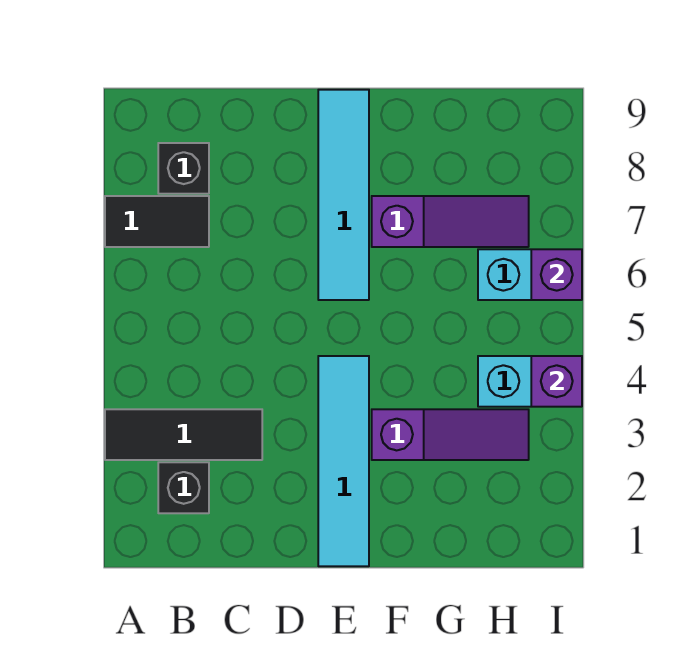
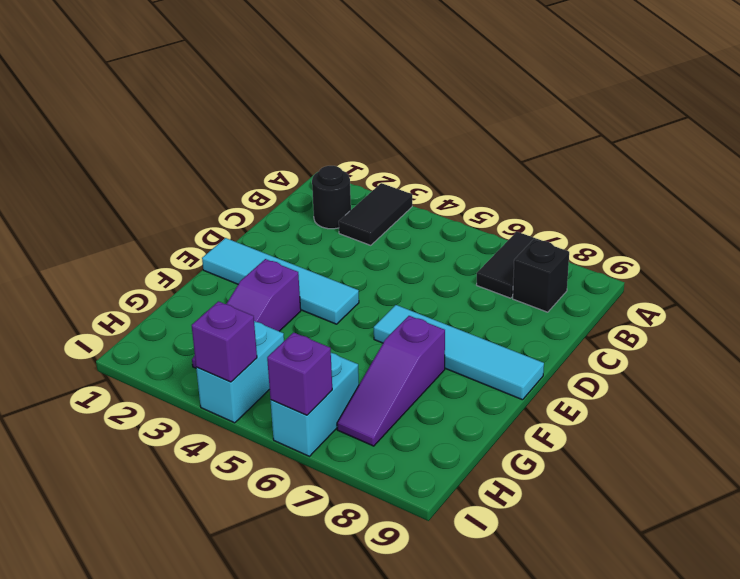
black tile A3:C3 level 1 -> black tile A3:B3 level 1
black brick B2 level 1 -> black round brick B2 level 1

